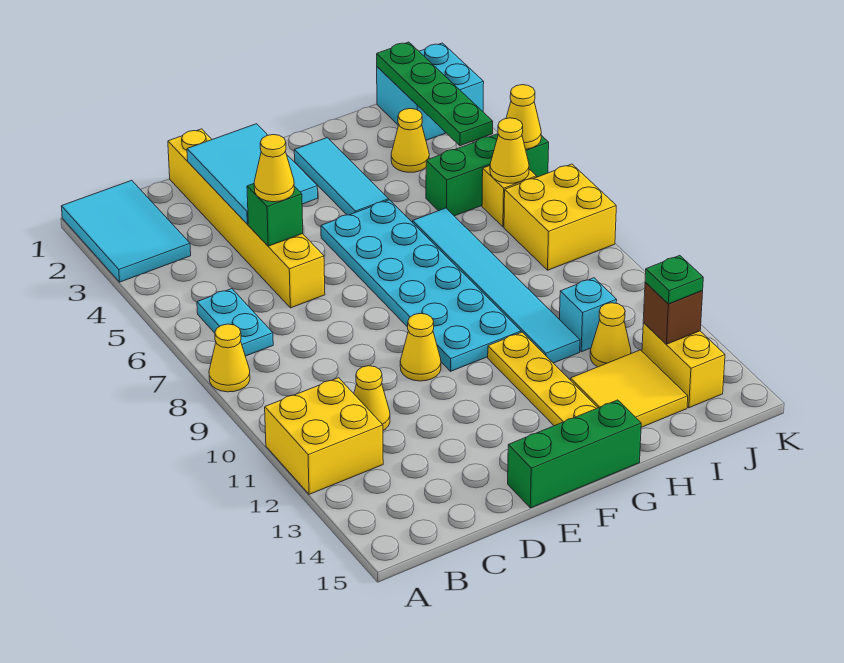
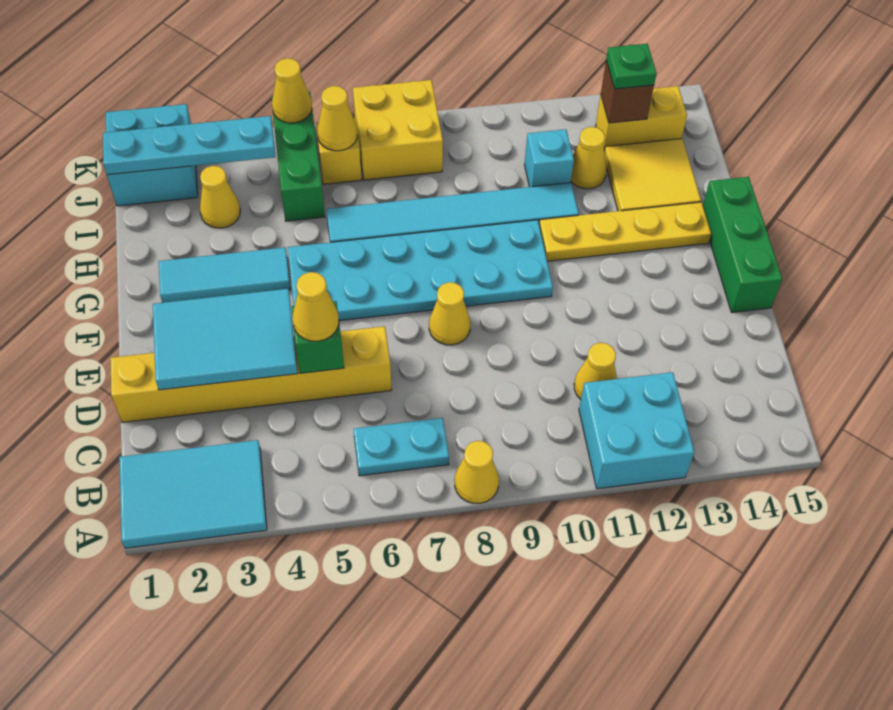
yellow brick A11:B12 level 1 -> cyan brick A11:B12 level 1
yellow cone E10 level 1 -> yellow cone E8 level 1
green plate J1:J4 level 2 -> cyan plate J1:J4 level 2

